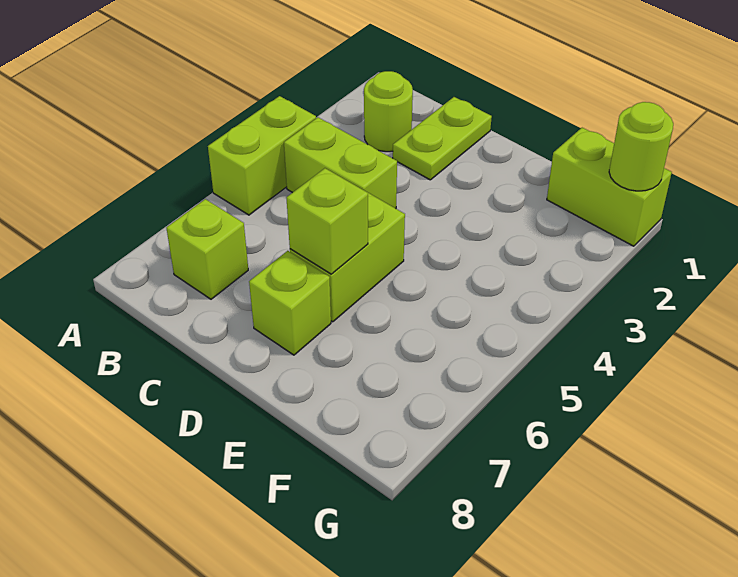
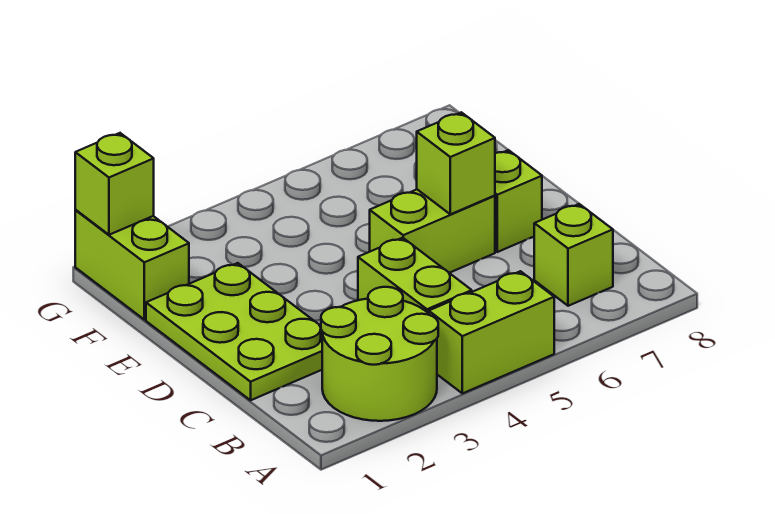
lime round brick B2 level 1 -> lime round brick A2:B3 level 1
lime plate C1:C2 level 1 -> lime plate C1:E2 level 1
lime round brick G1 level 2 -> lime brick G1 level 2

